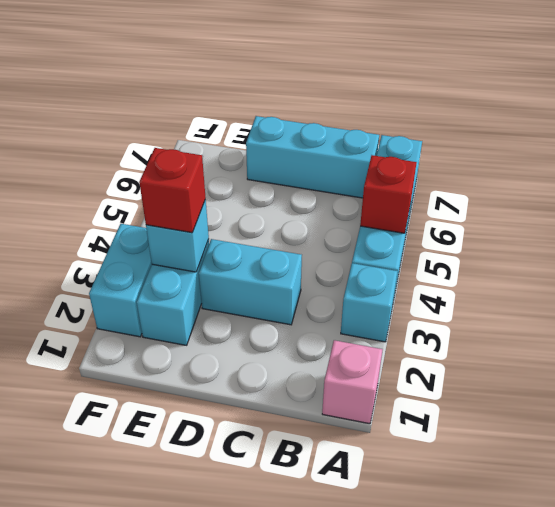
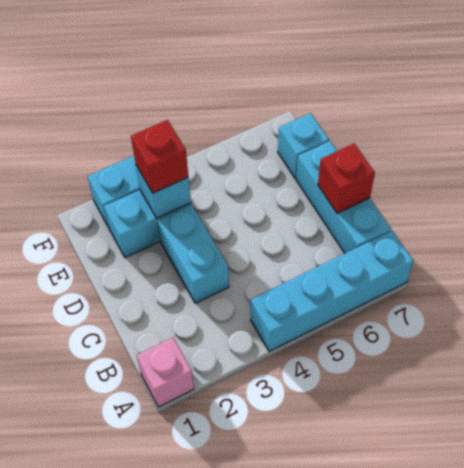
cyan brick A3 level 1 -> cyan brick E7 level 1
red brick A5 level 2 -> red brick C7 level 2

